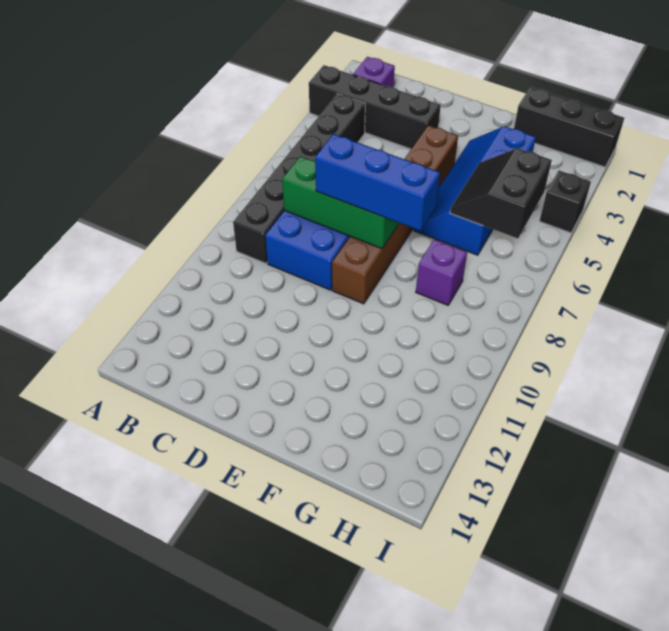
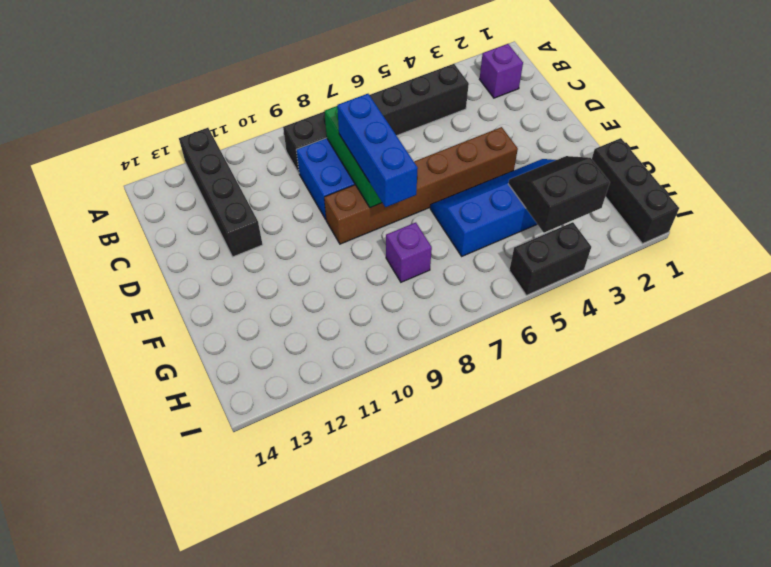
black brick A3:D3 level 1 -> black brick A12:D12 level 1
black slope G5:H6 level 2 top H -> black slope G3:H4 level 2 top H
black brick I4 level 1 -> black brick I4:I5 level 1

